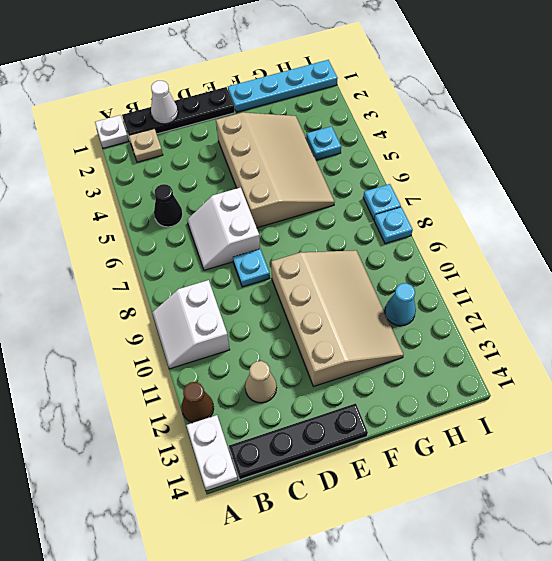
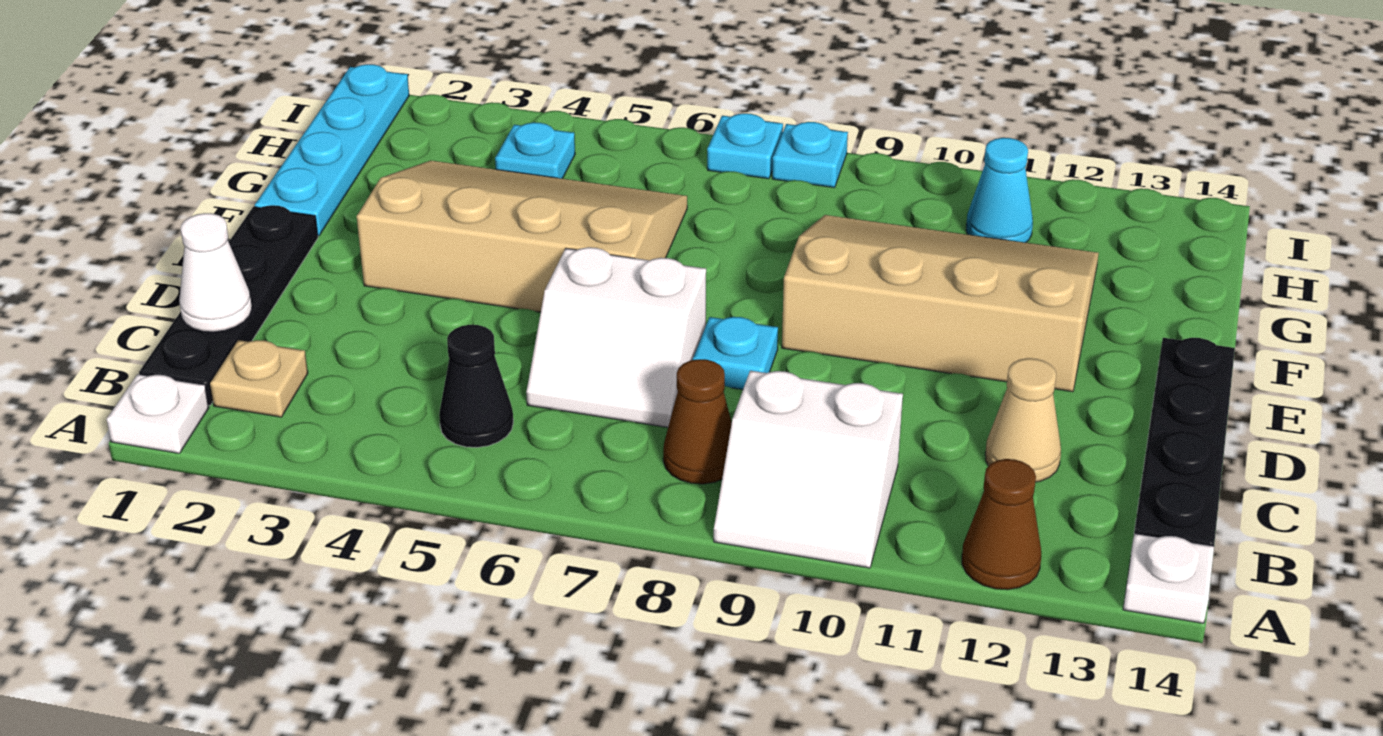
white plate A13:A14 level 1 -> white plate A14 level 1
none -> brown cone B8 level 1

